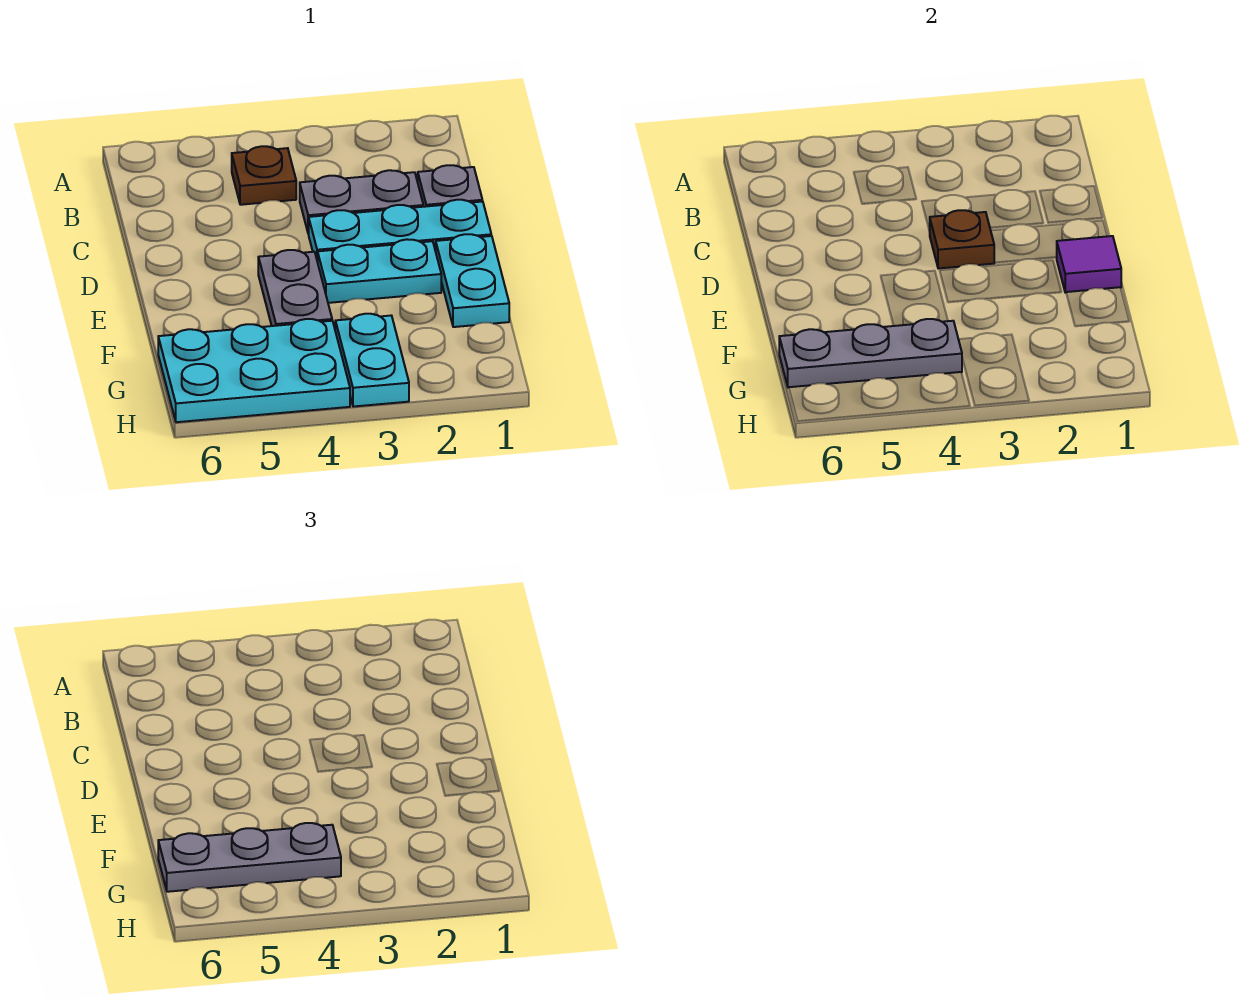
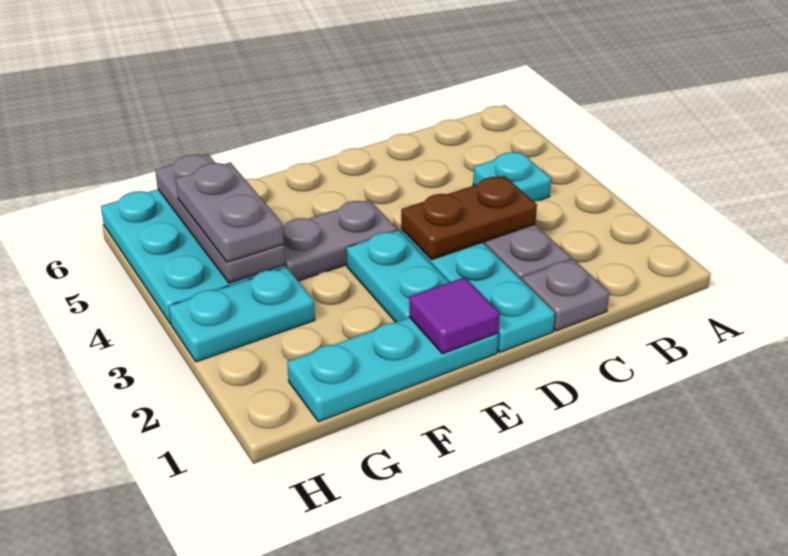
brown plate B4 level 1 -> cyan plate B4 level 1
brown plate D3 level 2 -> brown plate C3:D3 level 2
cyan plate E1:F1 level 1 -> cyan plate E1:G1 level 1
grey plate G4:G6 level 3 -> grey plate G4:G5 level 3

